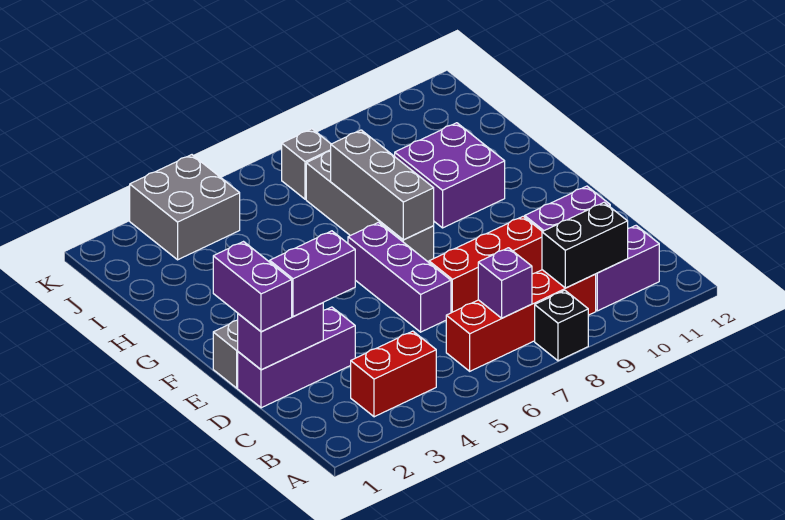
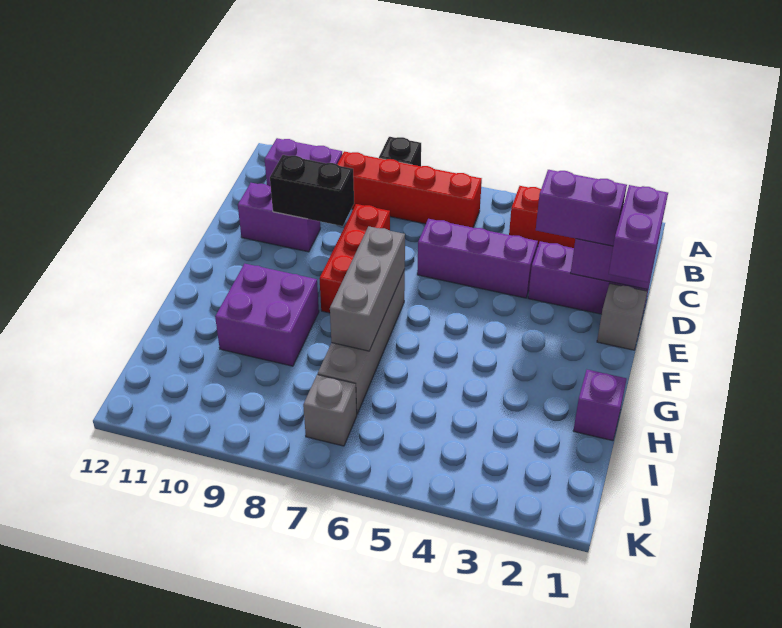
purple brick B7 level 2 -> purple brick H1 level 1
black brick B9:B10 level 2 -> black brick D9:D10 level 2
purple brick D6:F6 level 1 -> purple brick D4:D6 level 1
red brick D7:D9 level 1 -> red brick D8:F8 level 1
grey brick J3:K4 level 1 -> none

